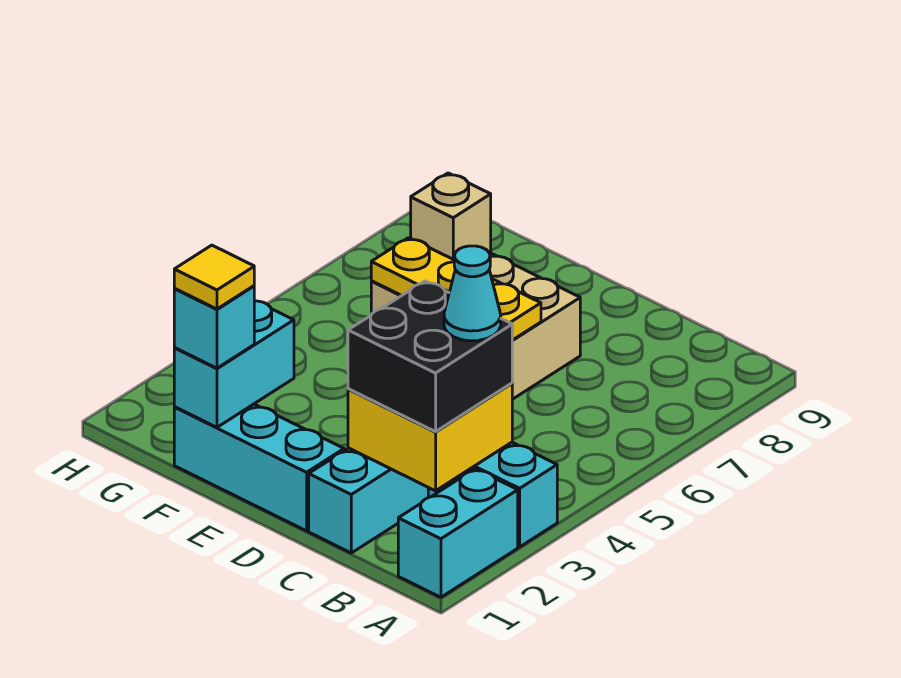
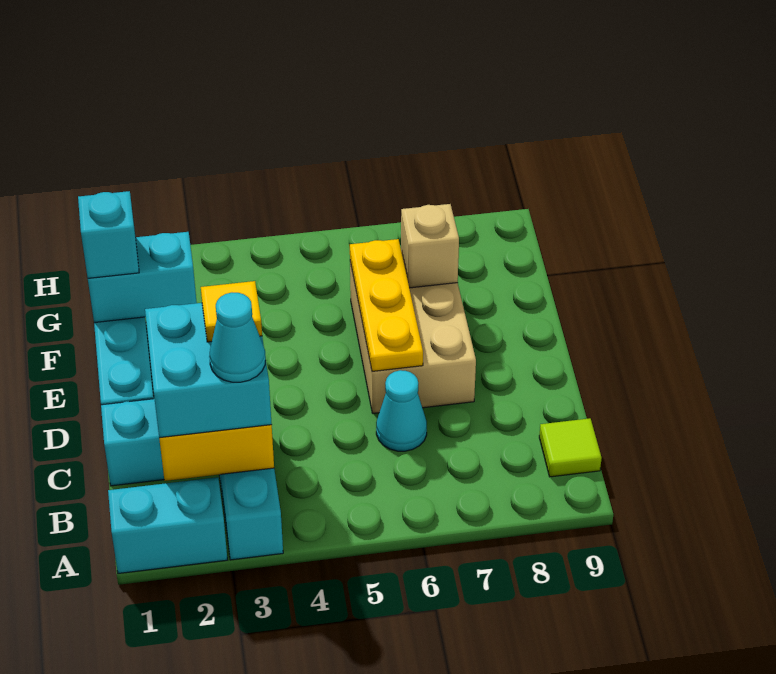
black brick B2:C3 level 3 -> cyan brick B2:C3 level 3
none -> lime tile B9 level 1
none -> cyan cone C6 level 1
yellow tile F1 level 4 -> yellow tile C3 level 4

